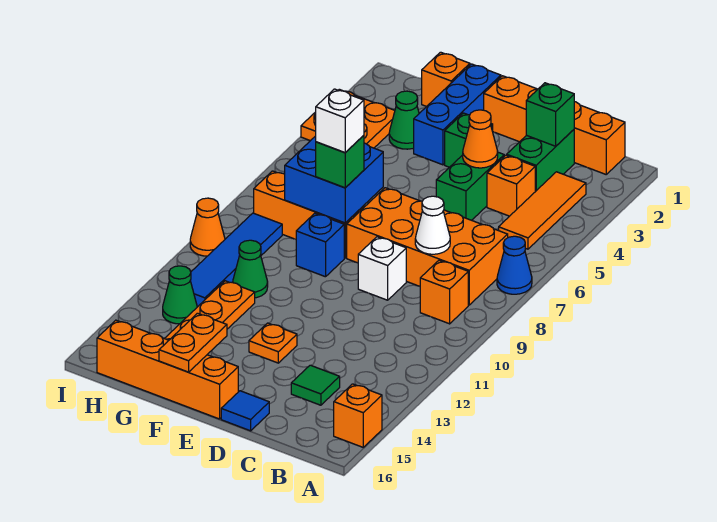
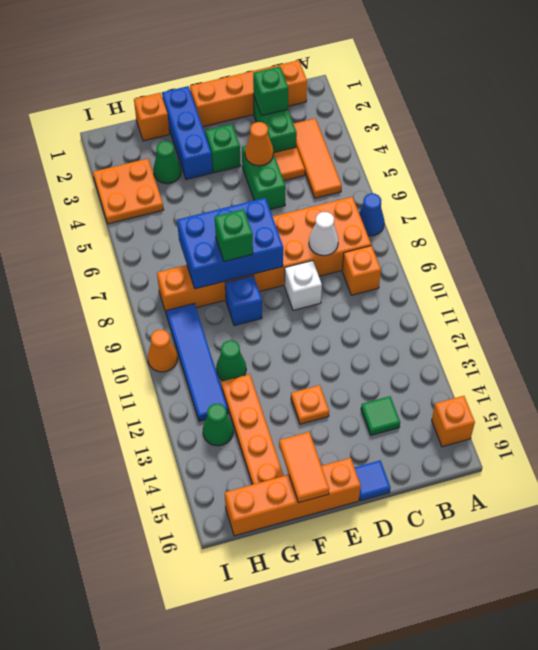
orange brick C4 level 1 -> orange tile C4 level 1
blue brick F7:G8 level 2 -> blue brick E7:G8 level 2
white brick F8 level 4 -> none
orange plate F15:F16 level 2 -> orange tile F15:F16 level 2

